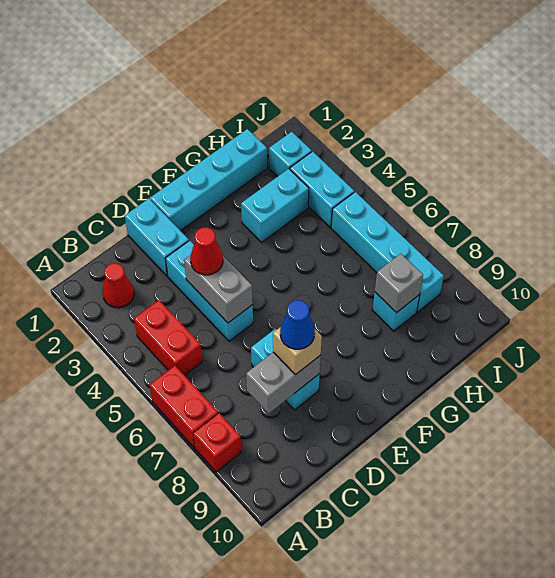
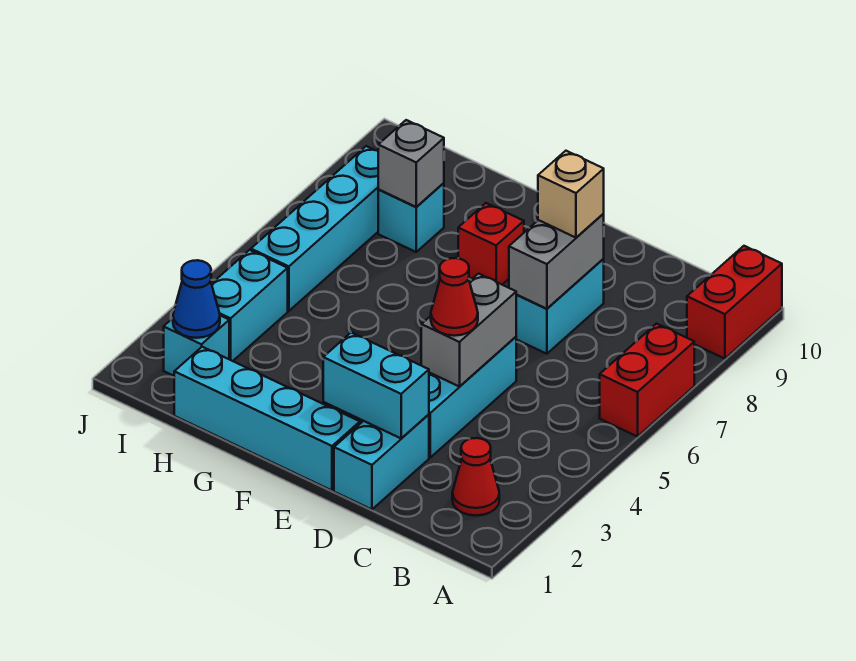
red brick A8 level 1 -> red brick F8 level 1
red brick B4:B5 level 1 -> red brick A9:A10 level 1
grey brick C8:D8 level 2 -> grey brick D7:D8 level 2
blue cone D8 level 4 -> blue cone I2 level 2
cyan brick G3:H3 level 1 -> cyan brick D2:E2 level 2

